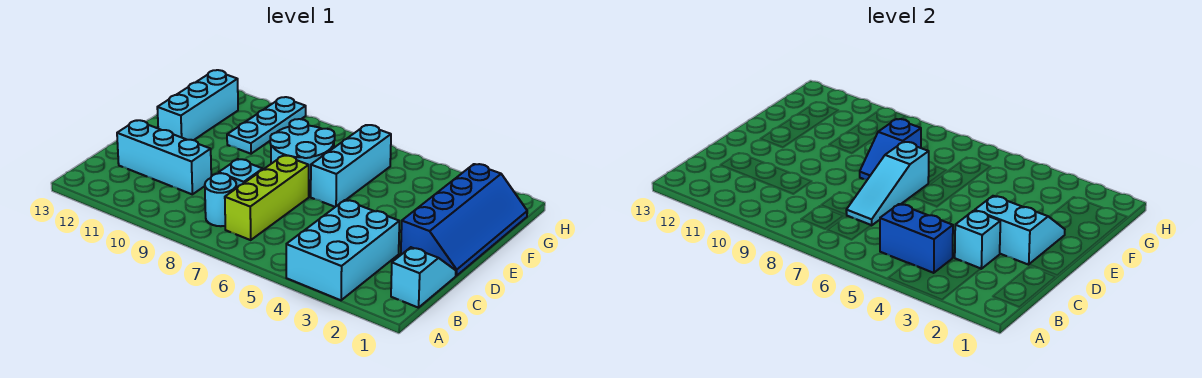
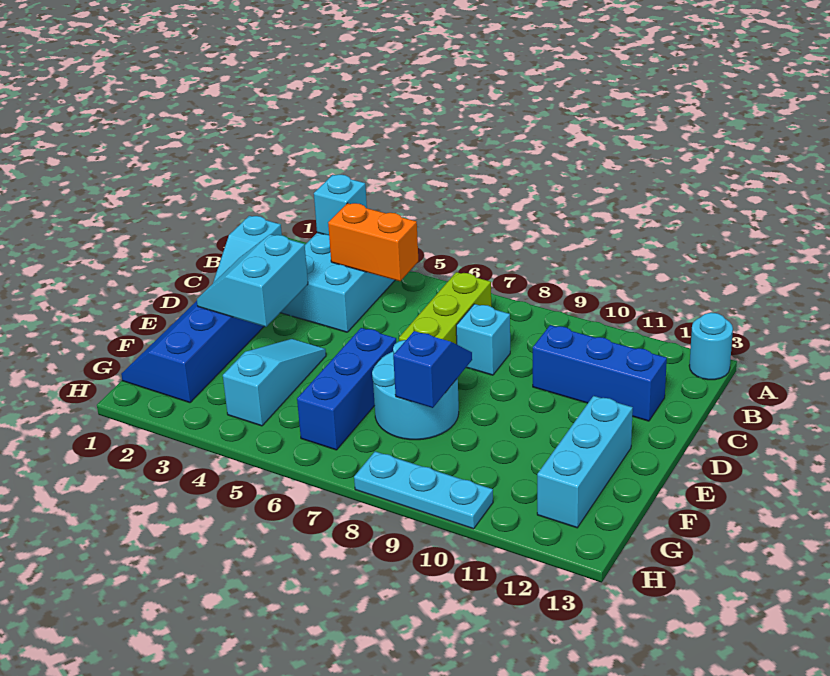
blue brick B4:B5 level 2 -> orange brick B4:B5 level 2
cyan round brick B8 level 1 -> cyan round brick A13 level 1
cyan brick C3 level 2 -> cyan brick A3 level 2
cyan slope C7:E7 level 2 top E -> cyan slope E4:G4 level 1 top G
cyan brick C10:C12 level 1 -> blue brick C10:C12 level 1
cyan slope D2:E3 level 2 top D -> cyan slope D2:E3 level 2 top 3
cyan brick E6:G6 level 1 -> blue brick E6:G6 level 1
cyan plate F10:H10 level 1 -> cyan plate H8:H10 level 1

